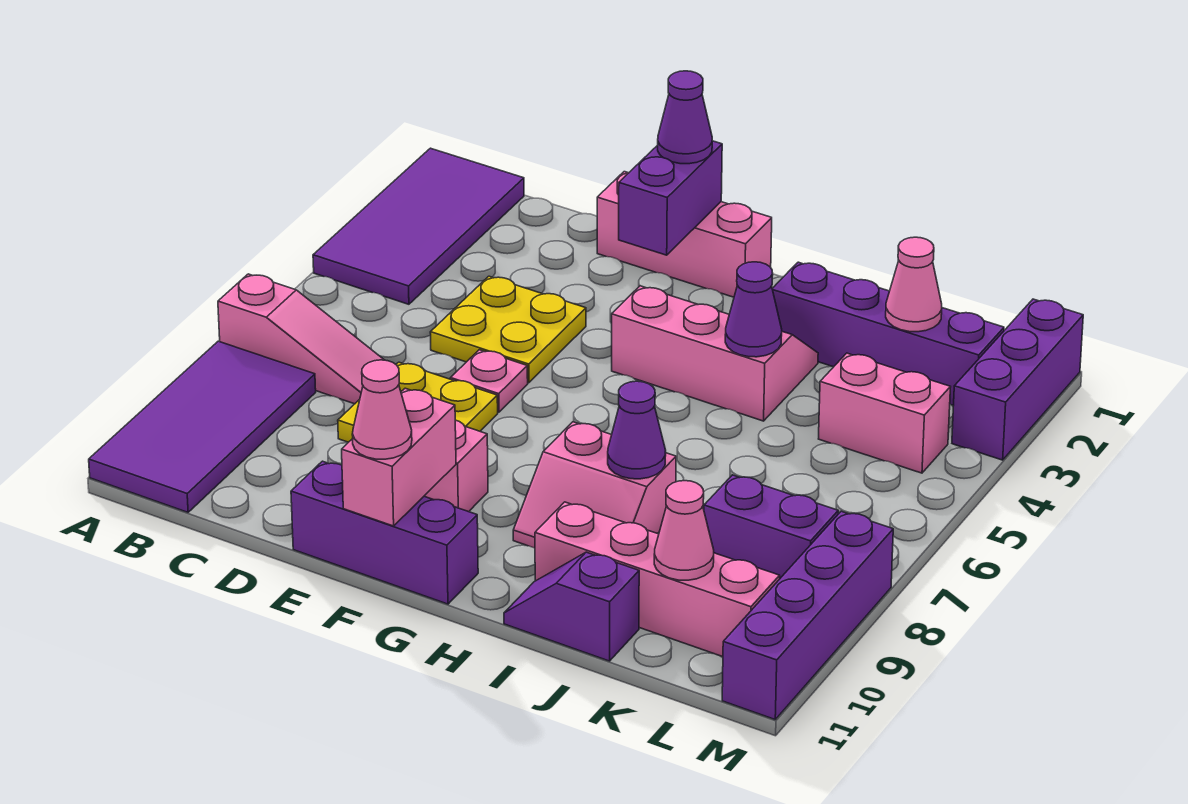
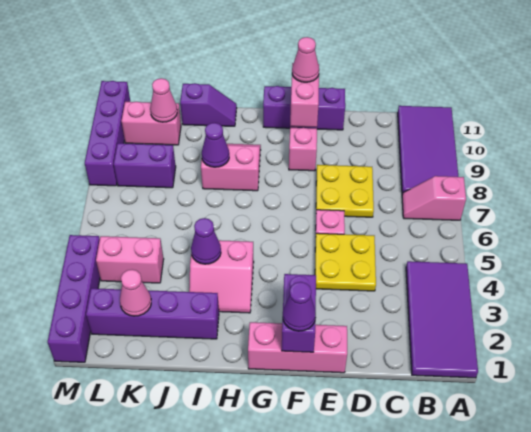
pink slope A7:C7 level 1 top A -> pink slope A7:B7 level 1 top A
pink slope G3:I4 level 1 top 4 -> pink slope H3:I4 level 1 top 4
pink brick I10:L10 level 1 -> pink brick K10:L10 level 1
purple brick M1:M3 level 1 -> purple brick M1:M4 level 1

